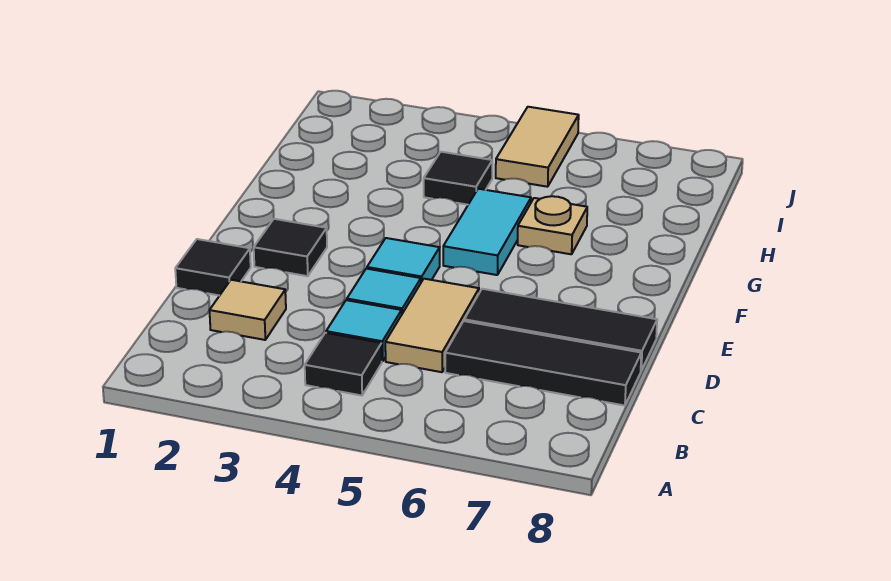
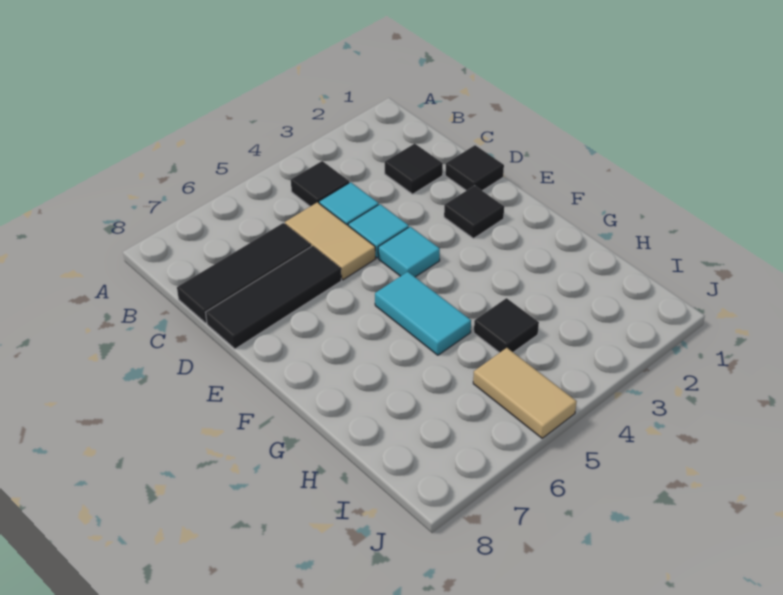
tan tile C2 level 1 -> black tile C2 level 1
tan plate G6 level 1 -> none

